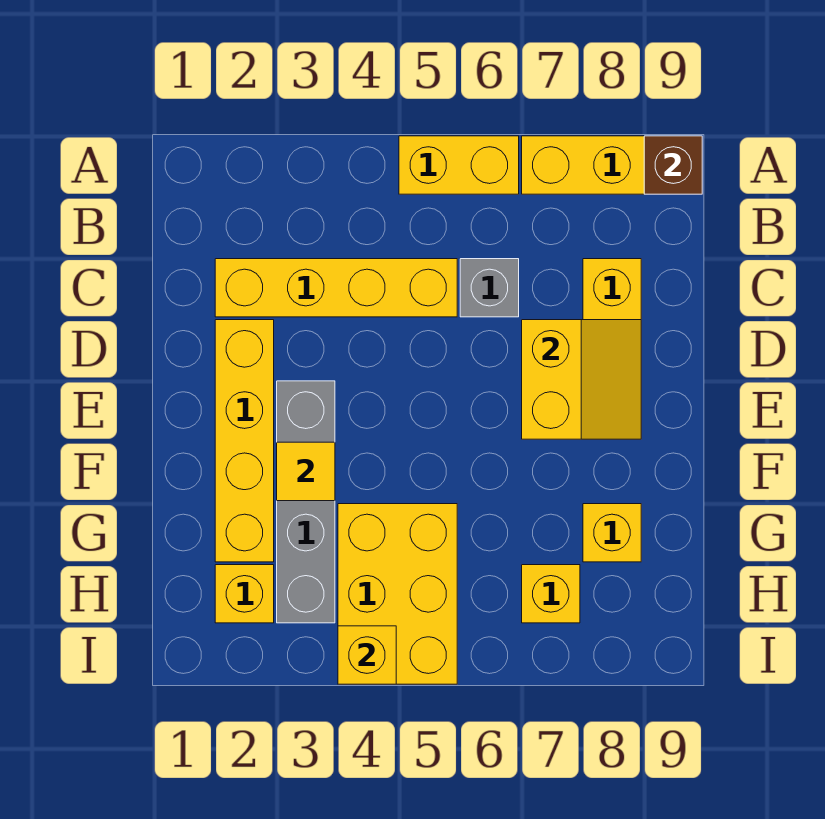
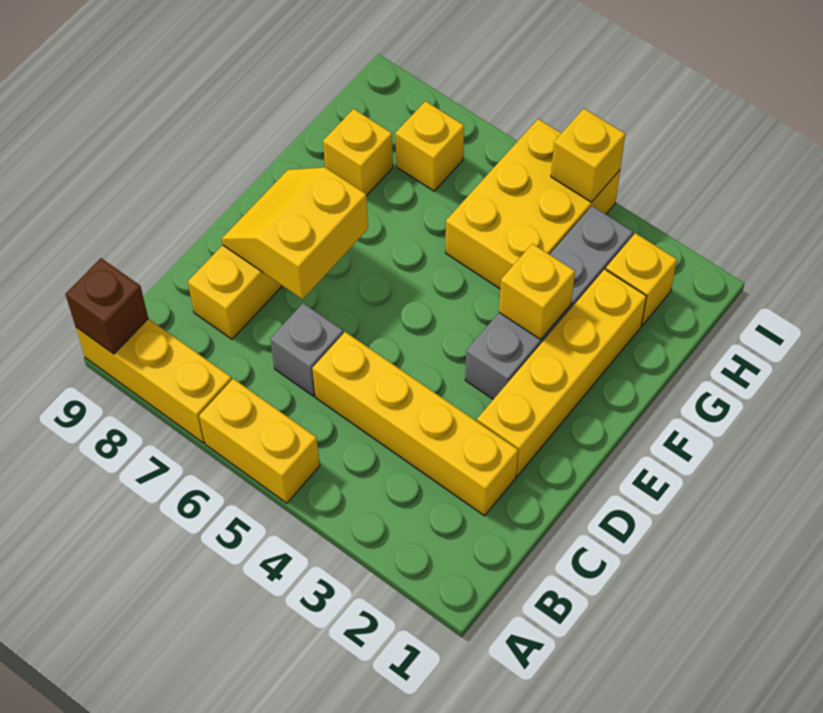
yellow tile F3 level 2 -> yellow brick F3 level 2

